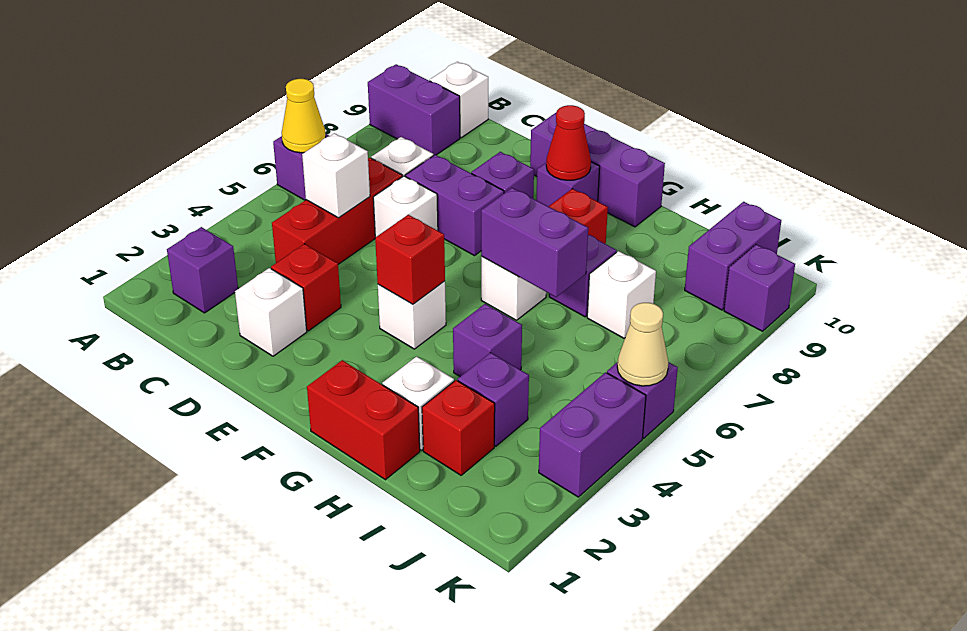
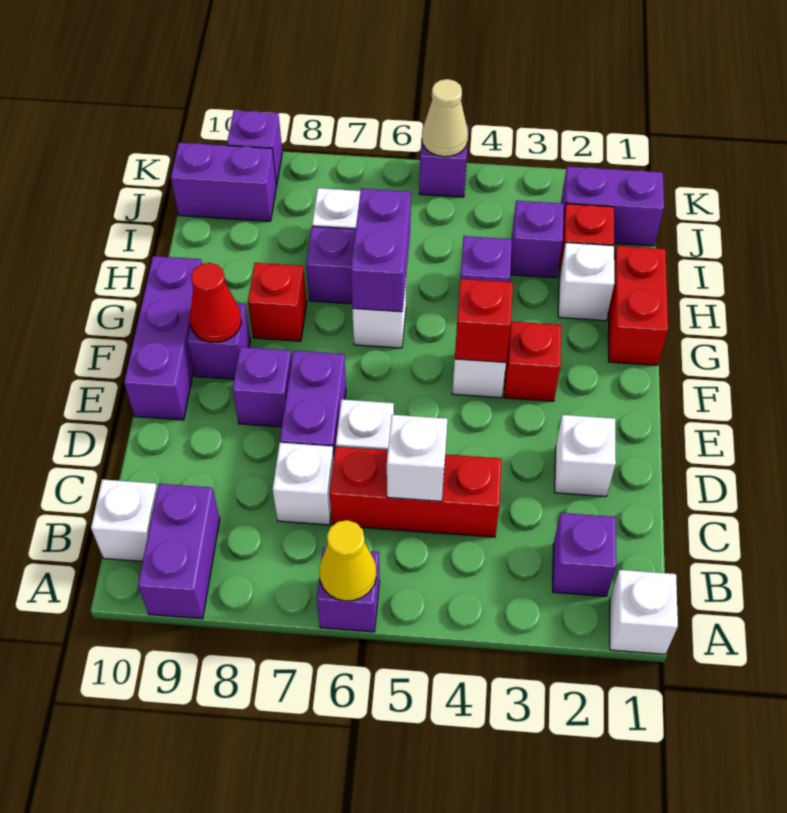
none -> white brick A1 level 1
red brick D3 level 1 -> red brick F3 level 1
purple brick K3:K4 level 1 -> purple brick J1:J2 level 1

